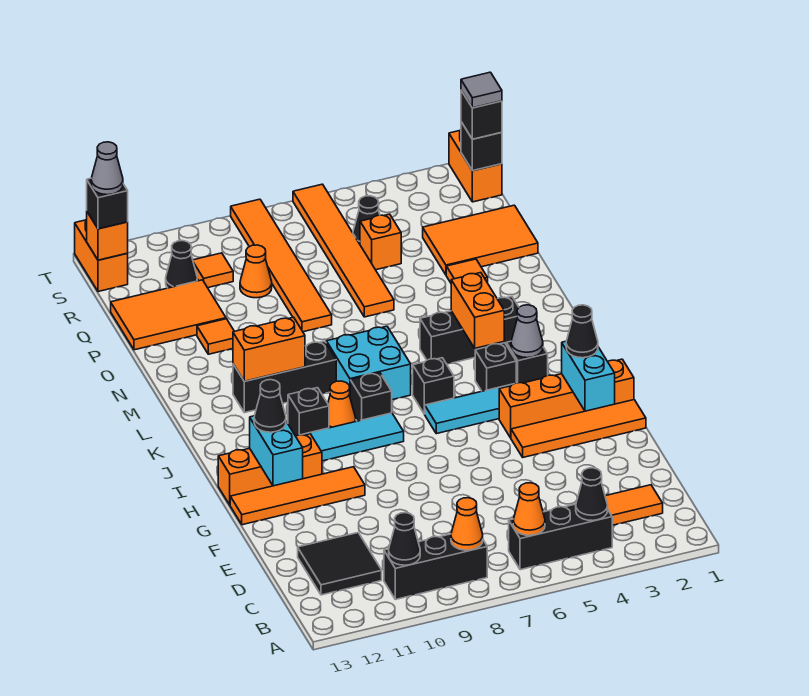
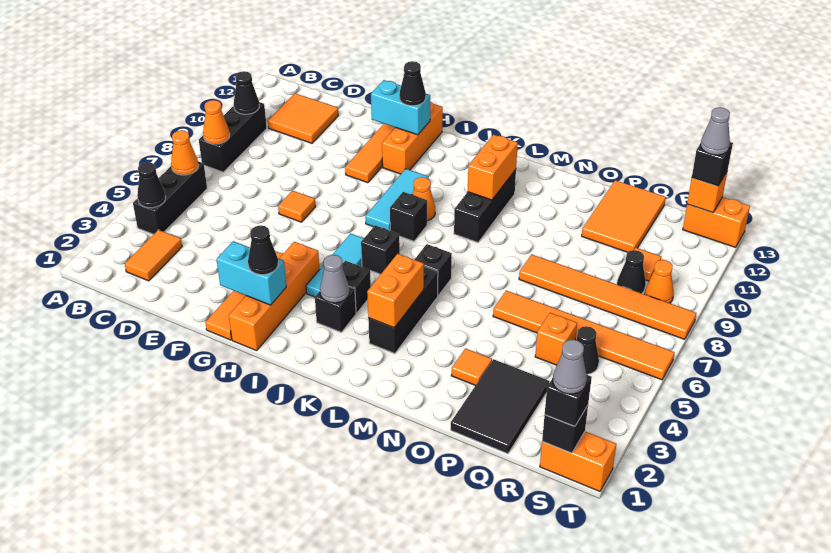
black tile C11:D12 level 1 -> orange tile C11:D12 level 1
black brick J10 level 1 -> black brick L6 level 1
orange brick K4:L4 level 2 -> orange brick L3:L4 level 2
cyan brick K7:L8 level 1 -> none
orange tile O11 level 1 -> orange tile F7 level 1
orange tile P1:Q3 level 1 -> black tile P1:Q3 level 1
orange cone Q9 level 1 -> orange cone S9 level 1
black cone R11 level 1 -> black cone R9 level 1
grey tile S1 level 4 -> grey cone S1 level 4

